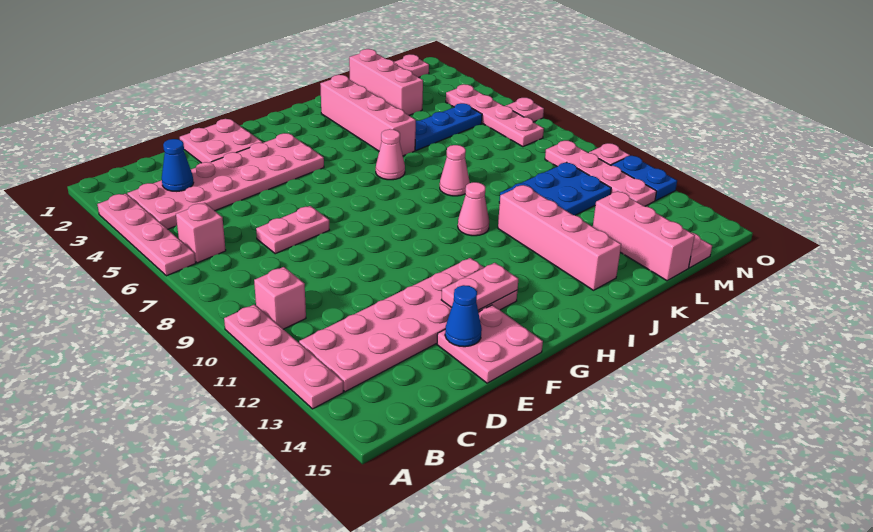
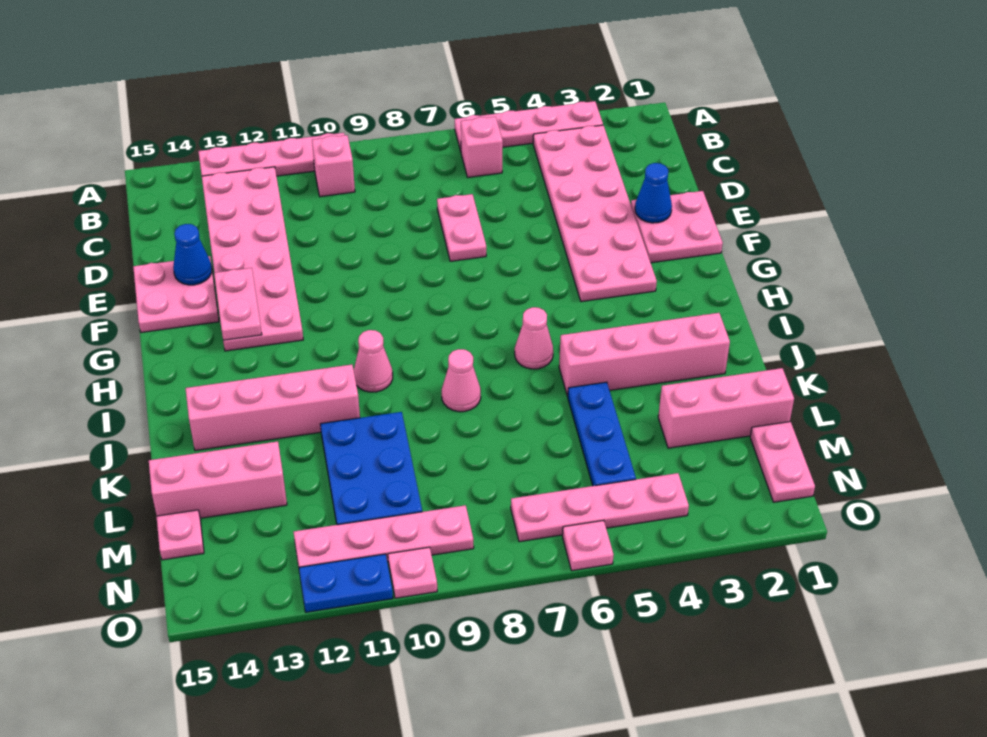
blue cone C3 level 2 -> blue cone E2 level 2

